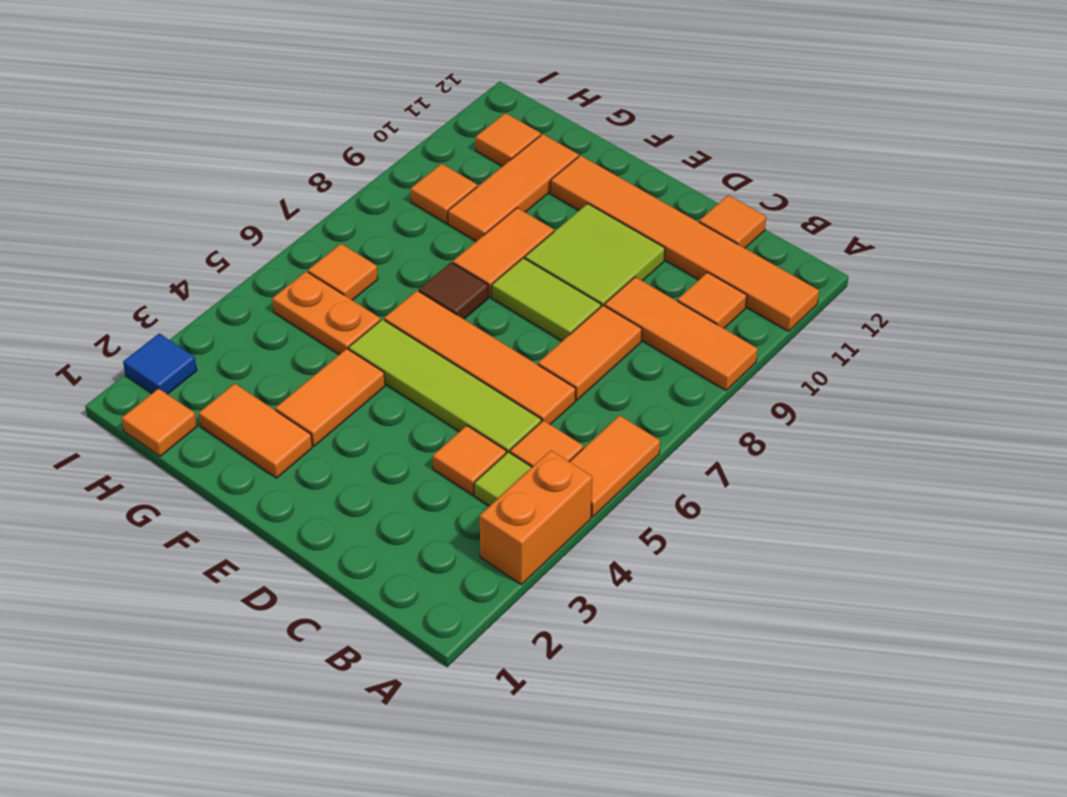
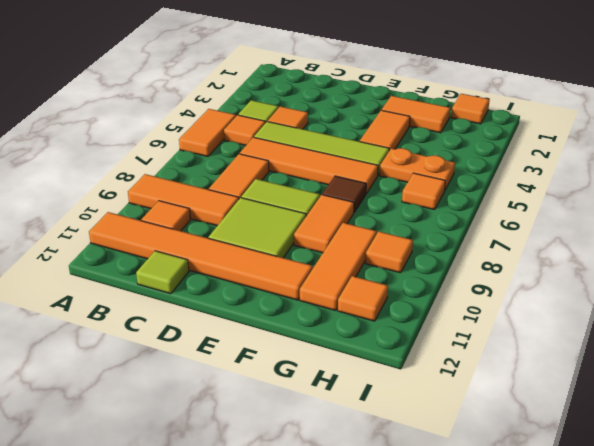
orange brick A3:A4 level 1 -> none
orange tile C12 level 1 -> lime tile C12 level 1
blue tile I2 level 1 -> none

